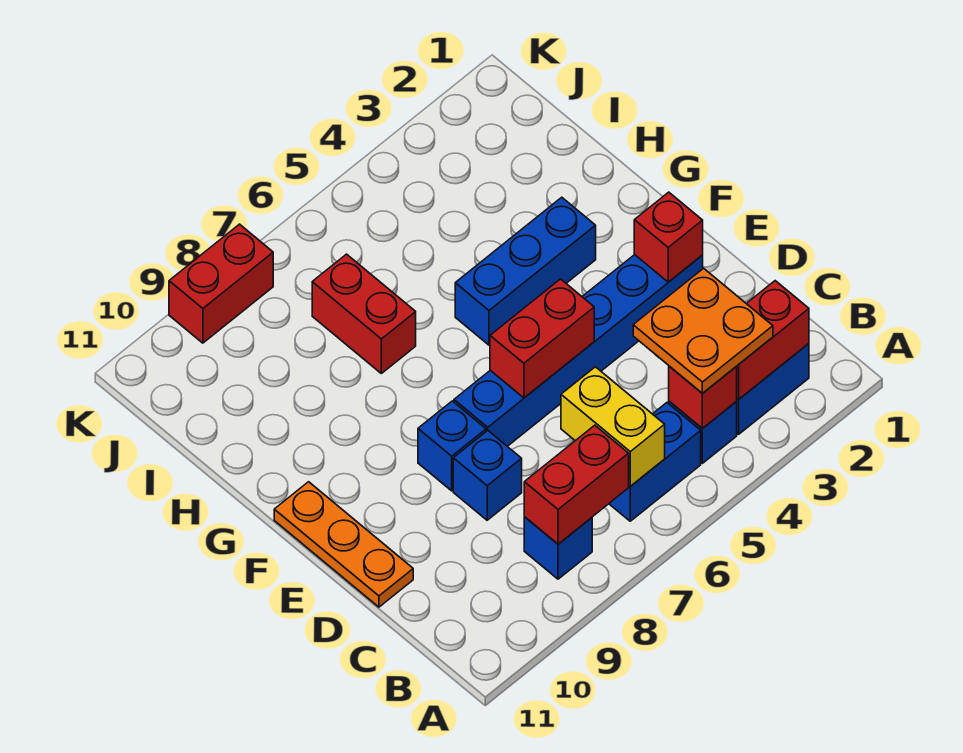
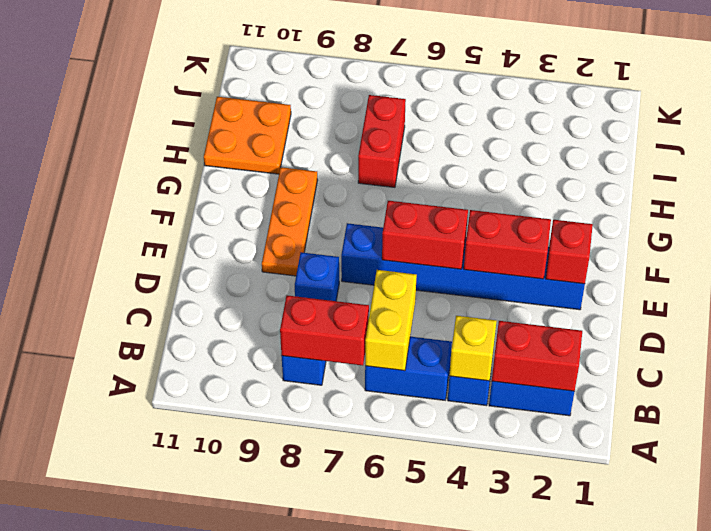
orange plate B3:C4 level 3 -> orange plate H10:I11 level 1
red brick B4 level 2 -> yellow brick B4 level 2
orange plate D11:F11 level 1 -> orange plate E9:G9 level 1
blue brick E8 level 1 -> none
blue brick G3:G5 level 1 -> none
red brick K8:K9 level 1 -> red brick E3:E4 level 2

